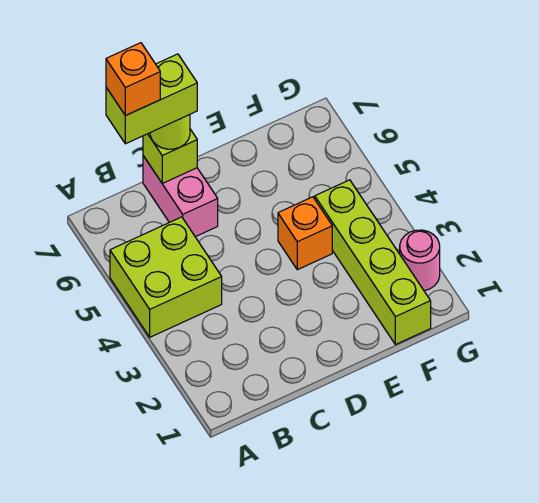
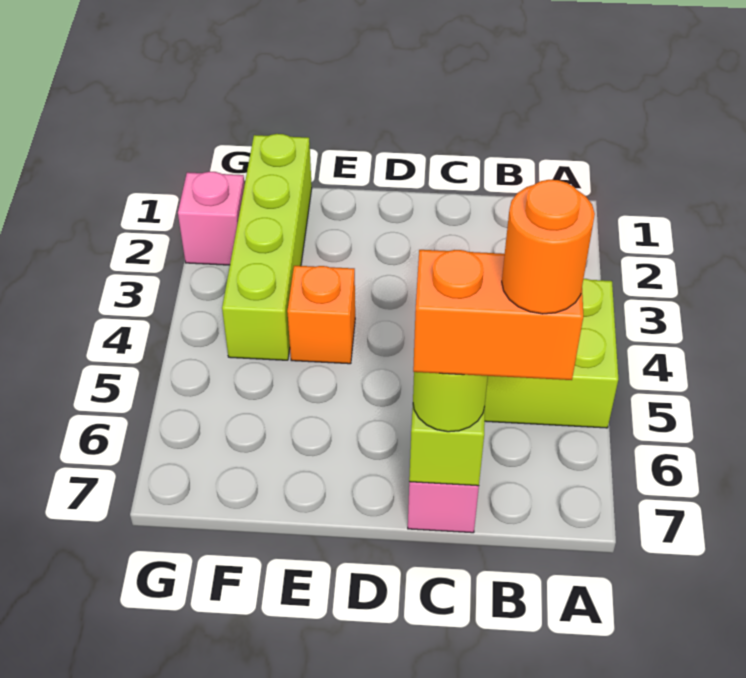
lime brick B7:C7 level 4 -> orange brick B7:C7 level 4
orange brick B7 level 5 -> orange round brick B7 level 5
pink round brick G2 level 1 -> pink brick G2 level 1

